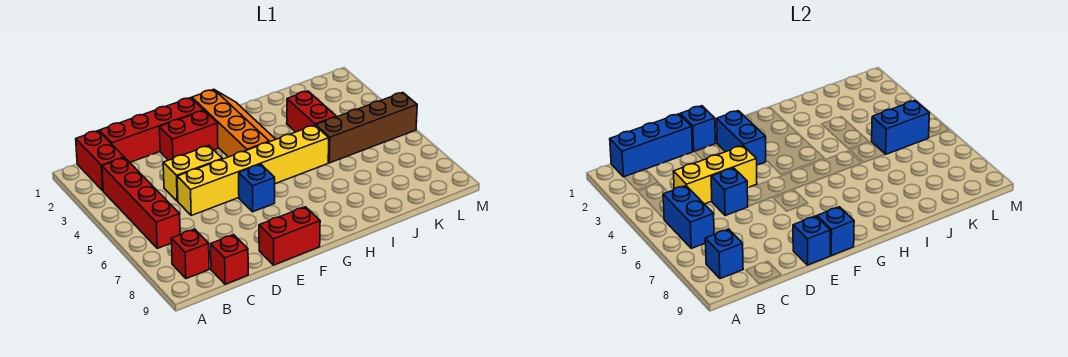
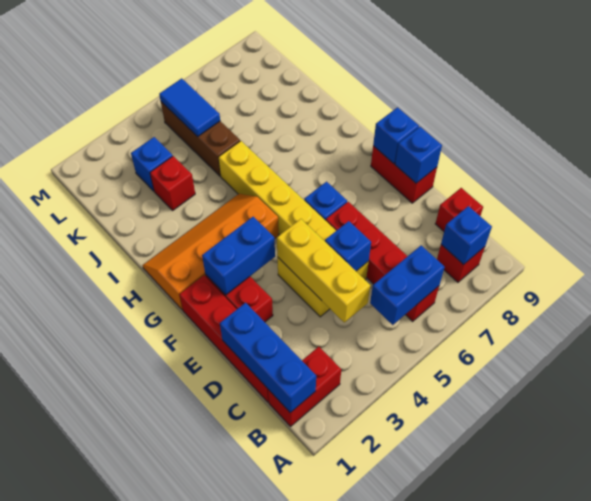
red brick B3:B6 level 1 -> red brick B6:E6 level 1
blue brick E1 level 2 -> blue brick K3 level 1
red brick J3:J4 level 1 -> red brick J3 level 1
brown brick J5:M5 level 1 -> brown brick J5:L5 level 1
blue brick K5:L5 level 2 -> blue tile K5:L5 level 2

